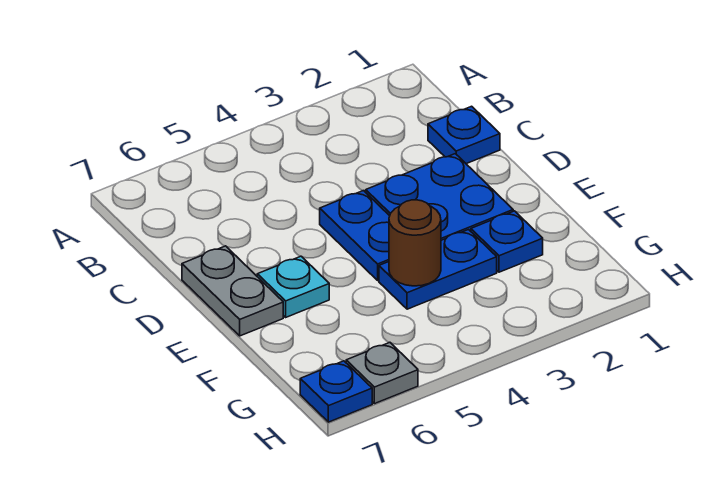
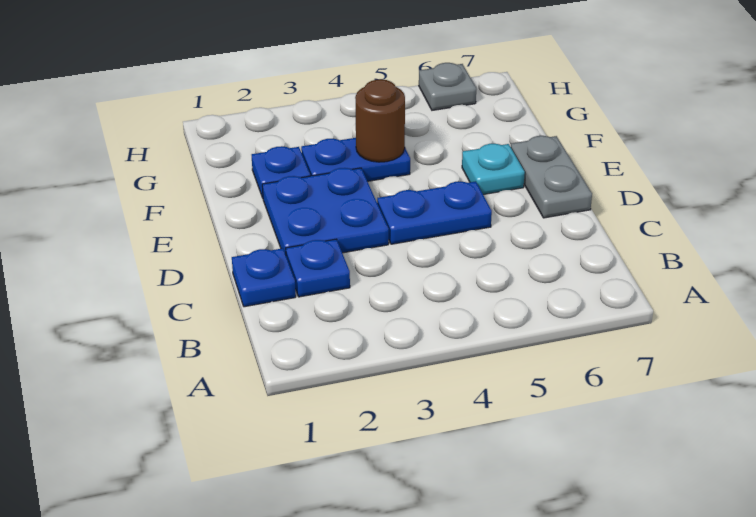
blue plate D4:E4 level 1 -> blue plate D4:D5 level 1
blue plate H7 level 1 -> blue plate C2 level 1

